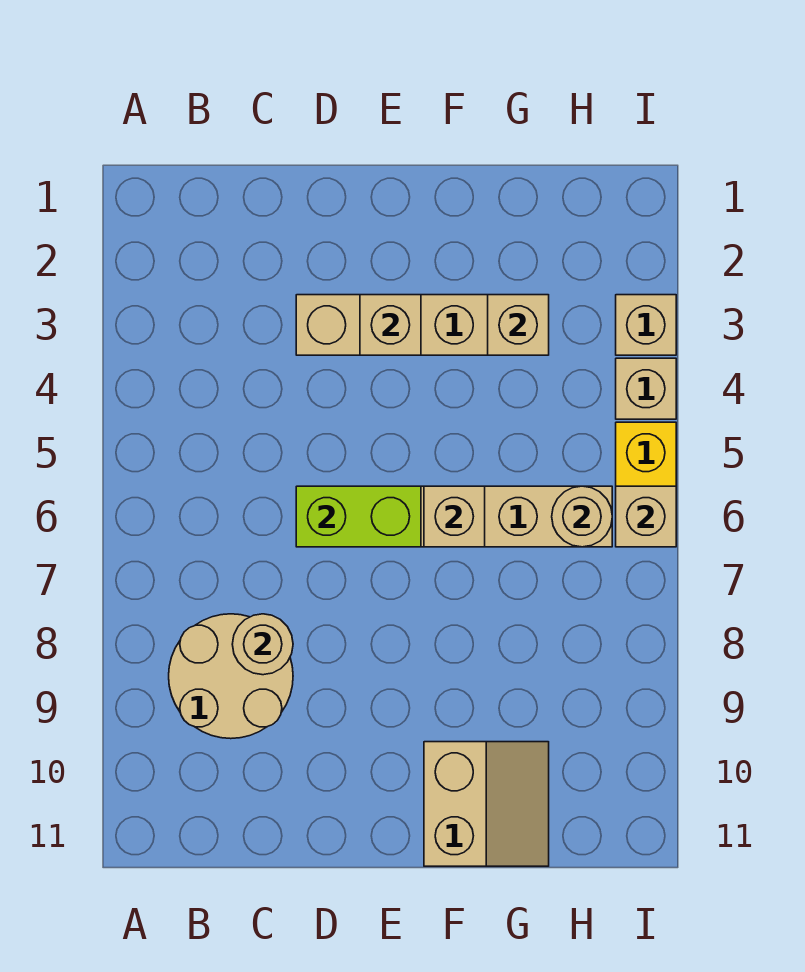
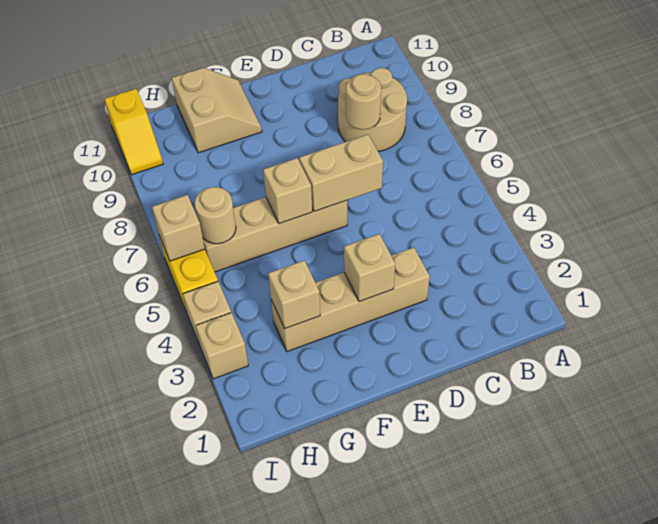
lime brick D6:E6 level 2 -> tan brick D6:E6 level 2
tan slope F10:G11 level 1 top F -> tan slope F10:G11 level 1 top G
none -> yellow slope I10:I11 level 1 top 11

